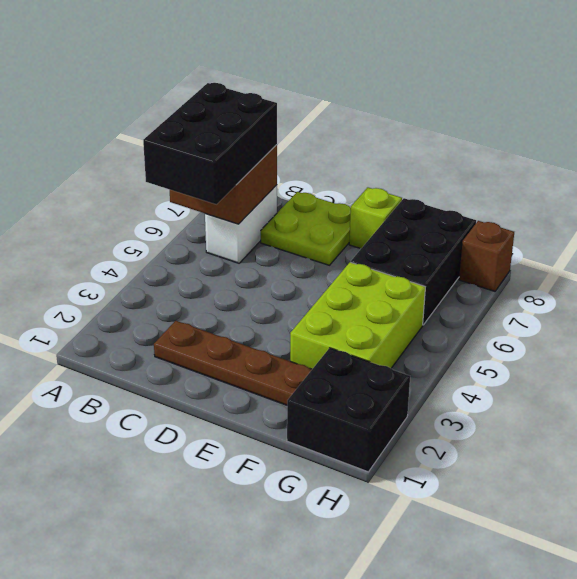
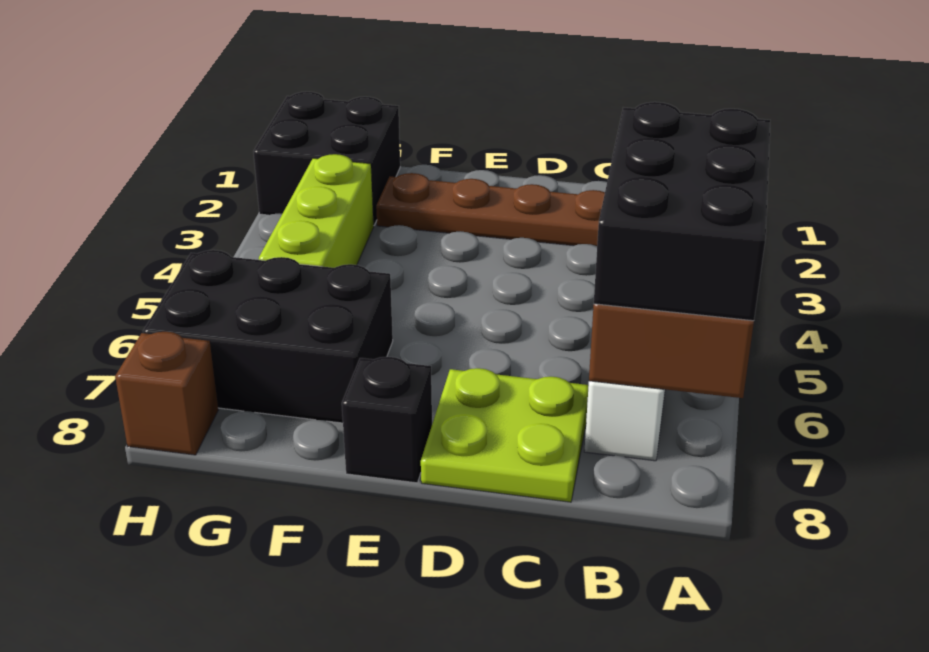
lime brick E8 level 1 -> black brick E8 level 1
lime brick F3:G5 level 1 -> lime brick G3:G5 level 1
black brick F6:G8 level 1 -> black brick F6:H7 level 1

